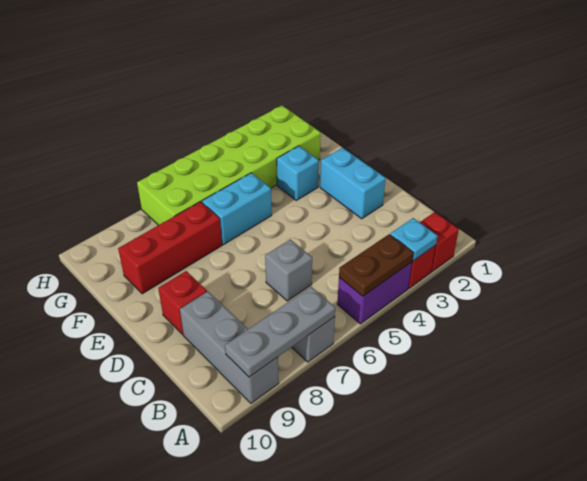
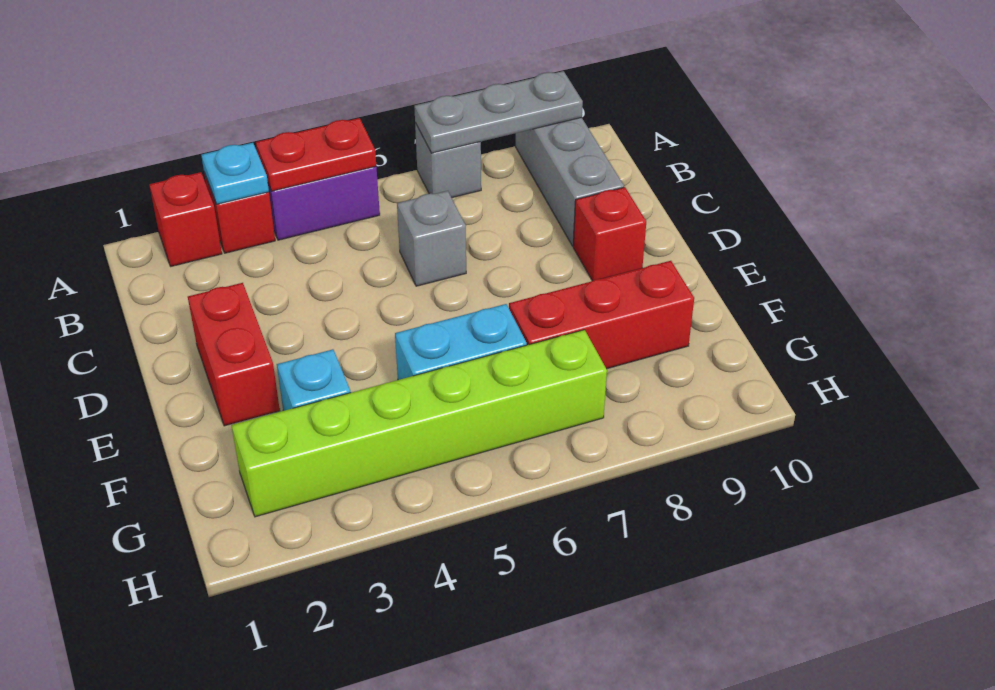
brown plate A4:A5 level 2 -> red plate A4:A5 level 2
cyan brick D2:E2 level 1 -> red brick D2:E2 level 1
lime brick G2:H7 level 1 -> lime brick G2:G7 level 1

